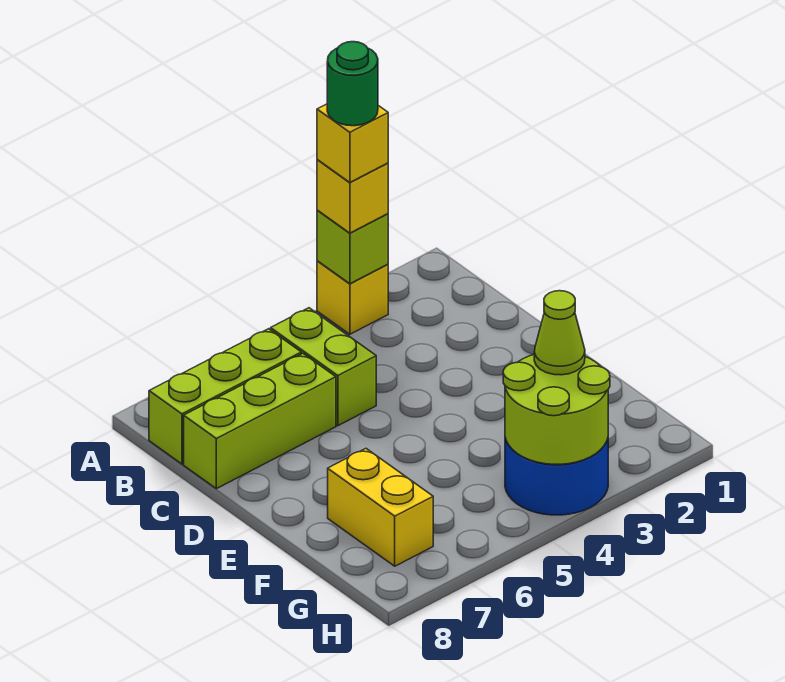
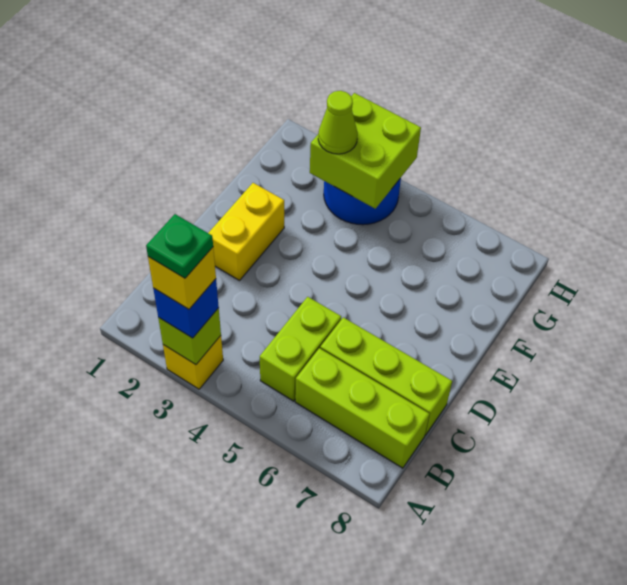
yellow brick A3 level 3 -> blue brick A3 level 3
green round brick A3 level 5 -> green plate A3 level 5
yellow brick F7:G7 level 1 -> yellow brick D2:E2 level 1
lime round brick G3:H4 level 2 -> lime brick G3:H4 level 2

